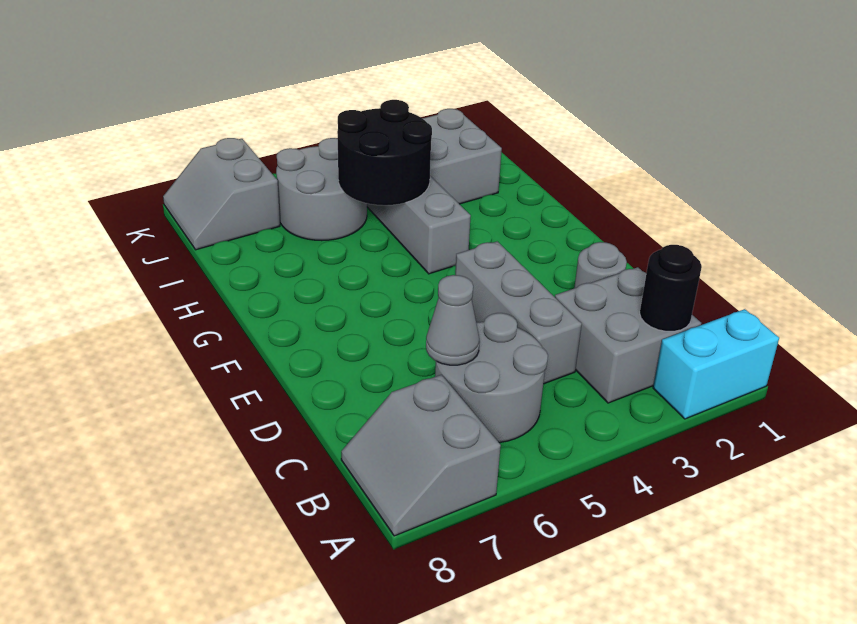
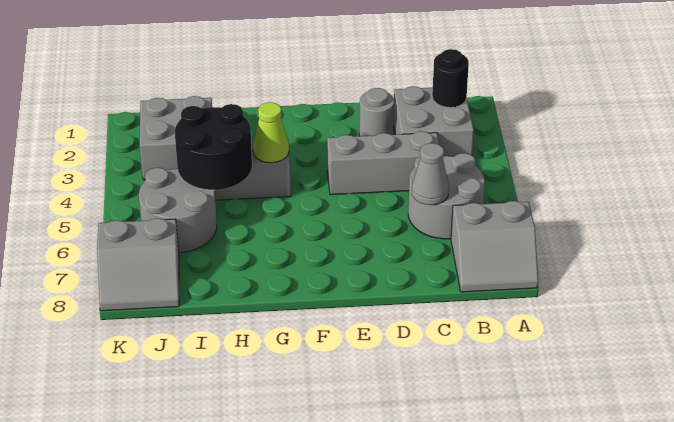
cyan brick A1:A2 level 1 -> none
none -> lime cone G4 level 2

